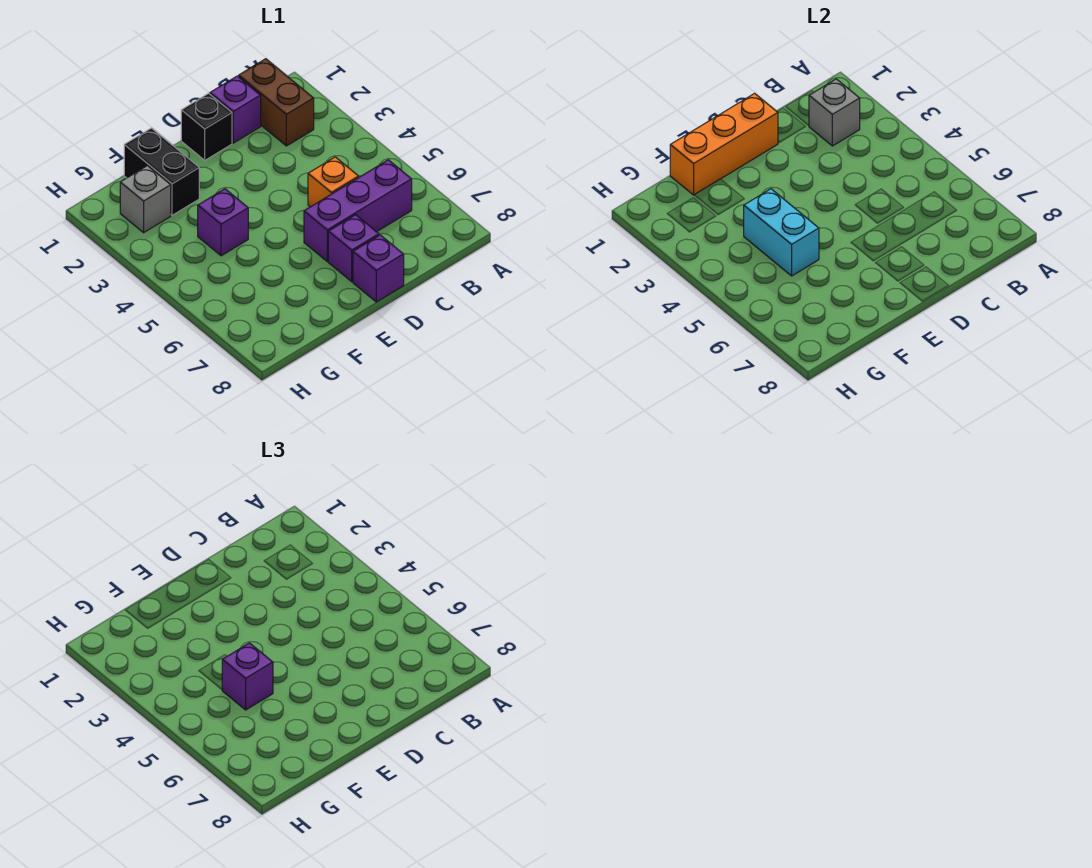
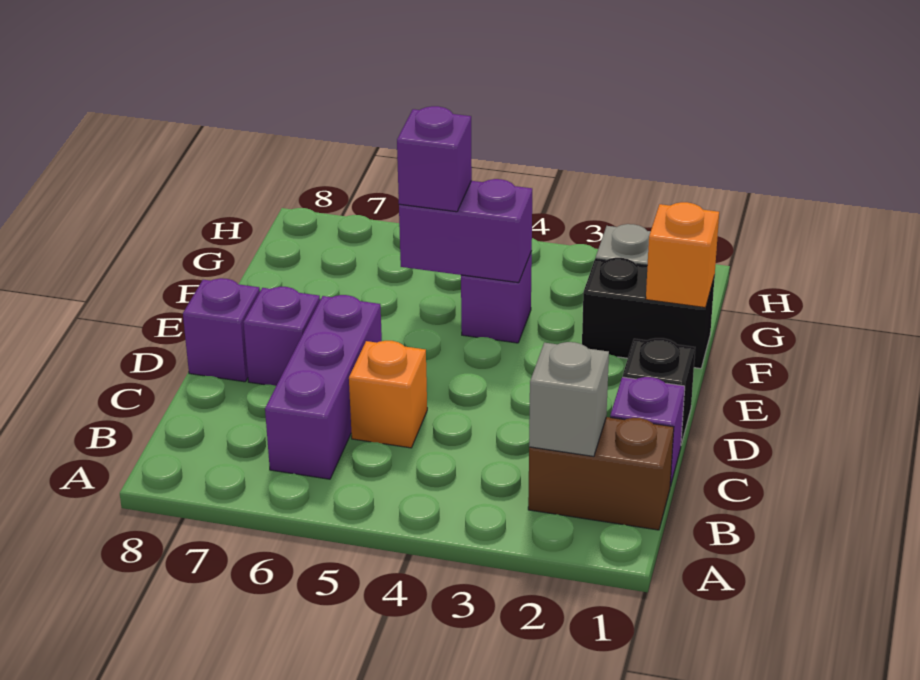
orange brick D1:F1 level 2 -> orange brick F1 level 2
cyan brick F4:F5 level 2 -> purple brick F4:F5 level 2

